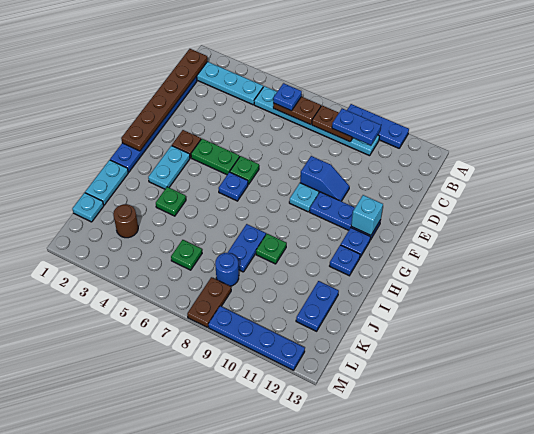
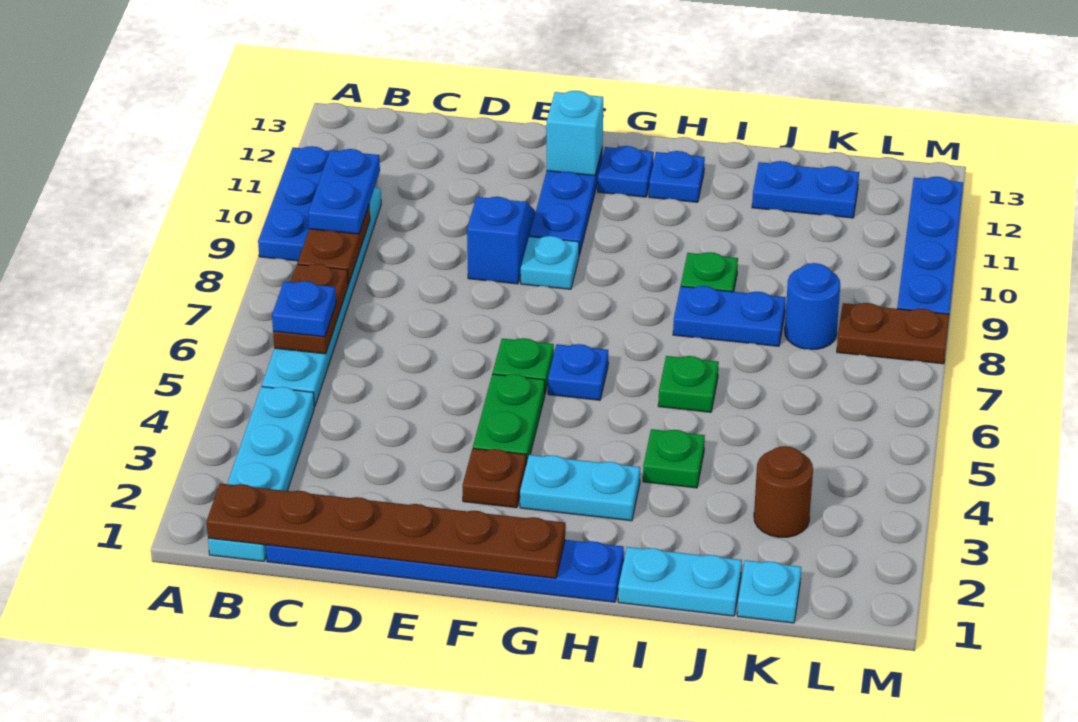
green plate K6 level 1 -> green plate I6 level 1

